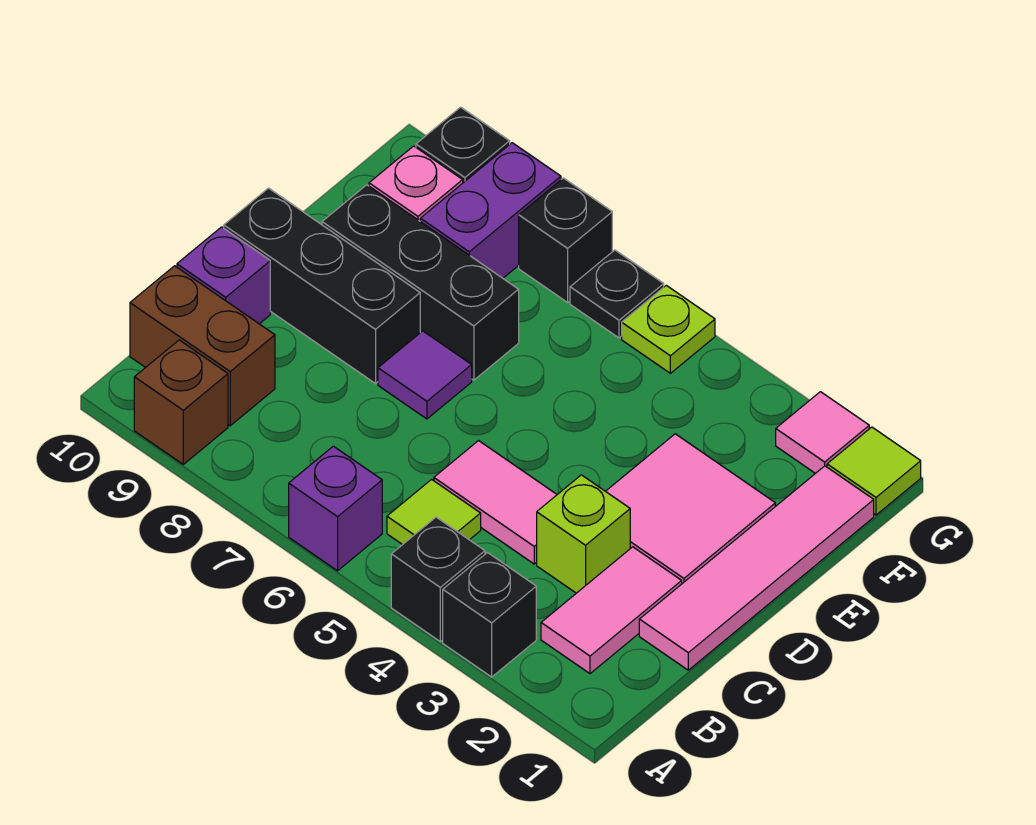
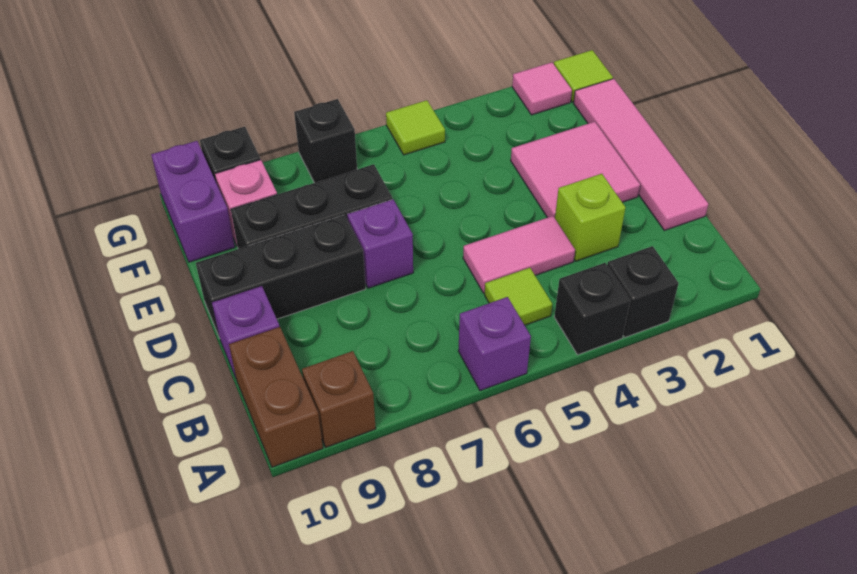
pink tile B2:C2 level 1 -> none
brown brick B9:B10 level 1 -> brown brick A10:B10 level 1
purple tile D7 level 1 -> purple brick D7 level 1
purple brick F8:G8 level 1 -> purple brick F10:G10 level 1
lime plate G5 level 1 -> lime tile G5 level 1
black plate G6 level 1 -> none

